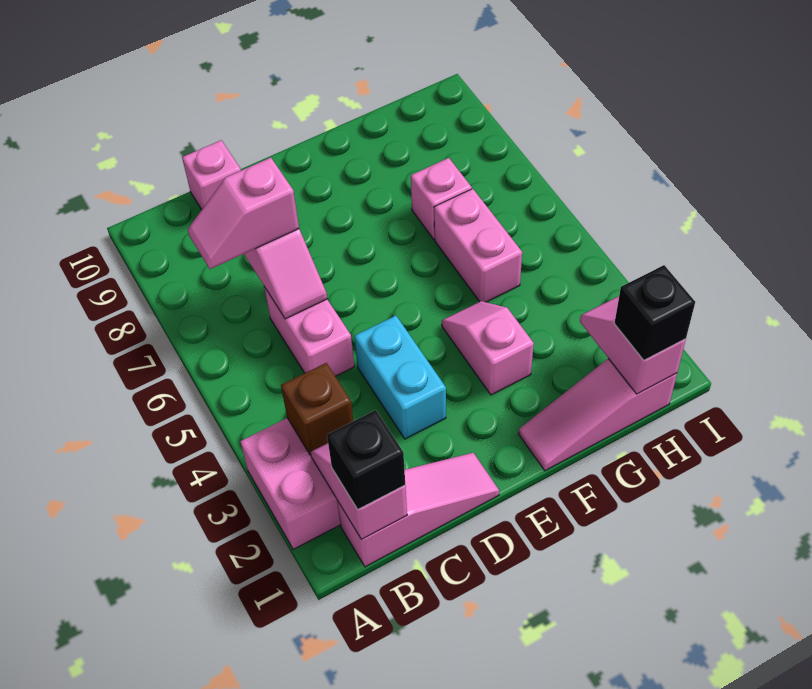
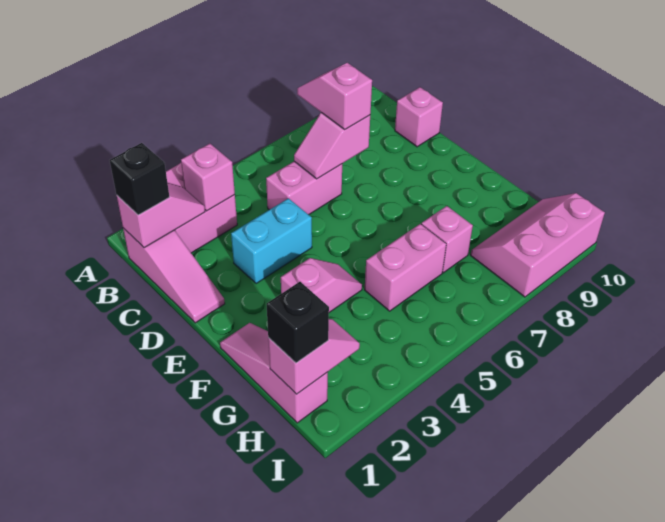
brown brick B3 level 2 -> pink brick B3 level 2
none -> pink slope H8:I10 level 1 top I

